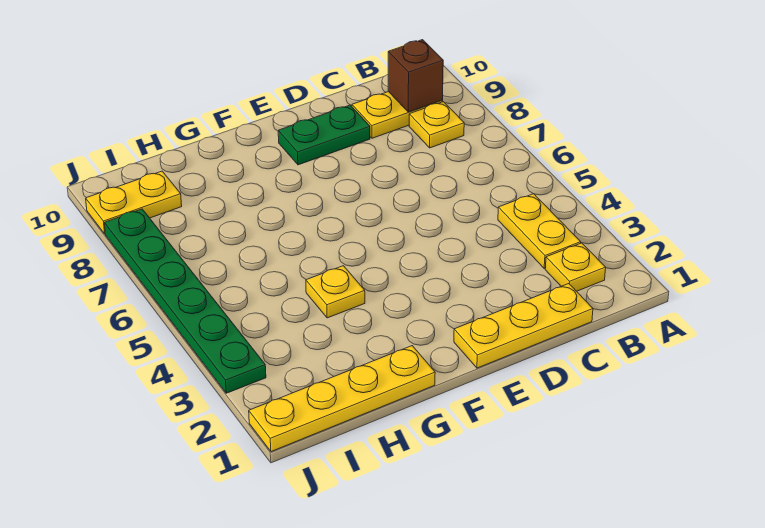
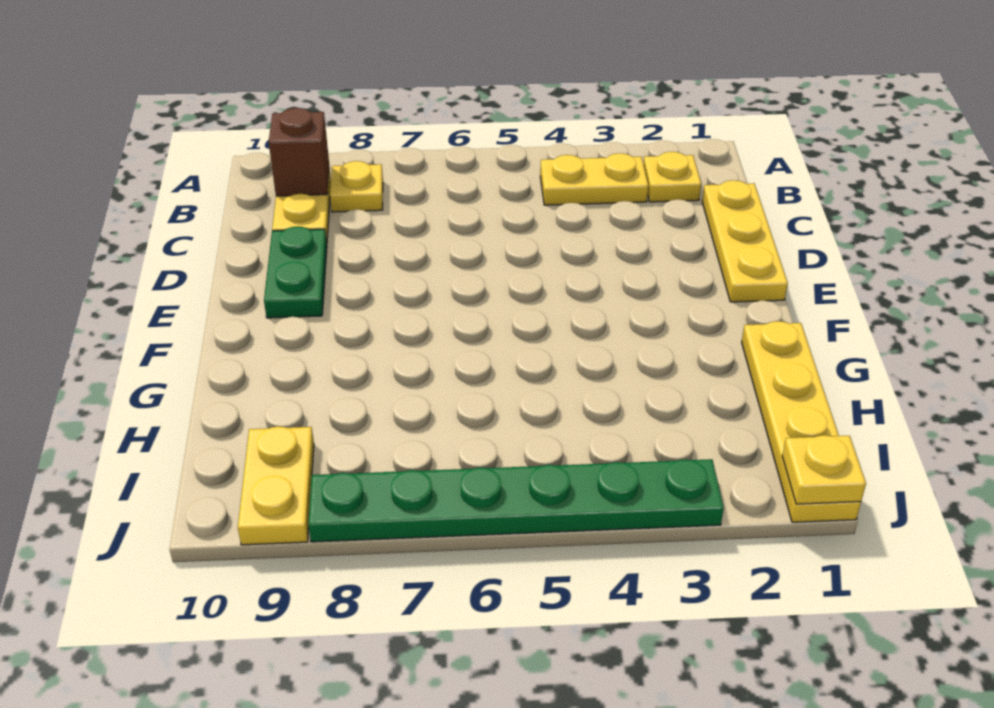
yellow plate G4 level 1 -> yellow plate J1 level 2

